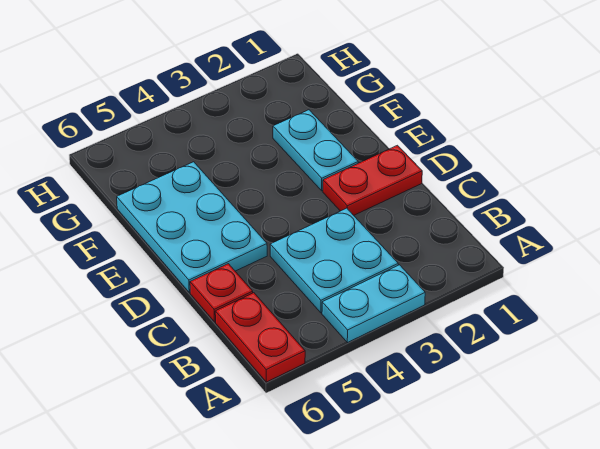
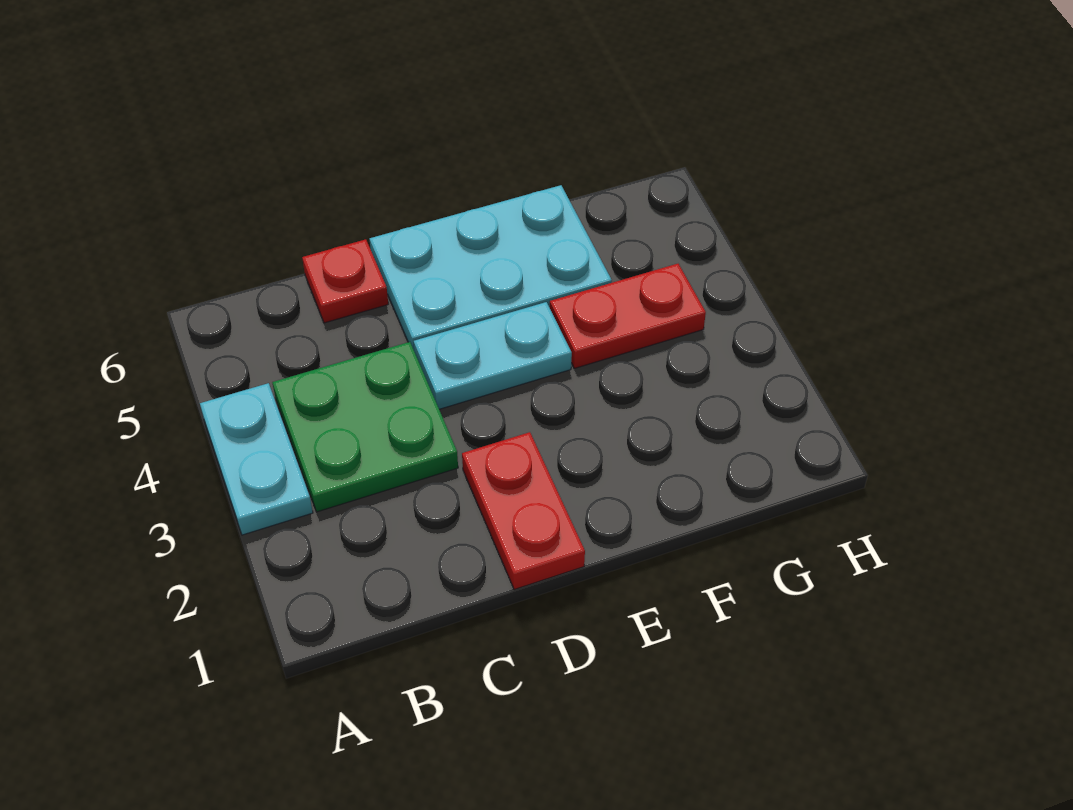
red plate A6:B6 level 1 -> red plate F4:G4 level 1
cyan plate B3:C4 level 1 -> green plate B3:C4 level 1
cyan plate E2:F2 level 1 -> cyan plate D4:E4 level 1

